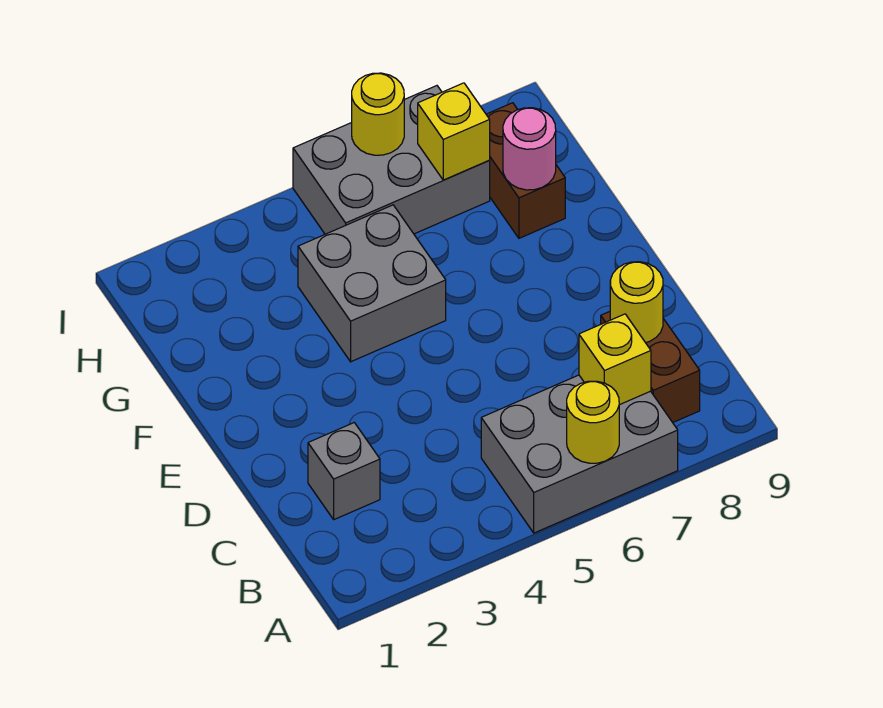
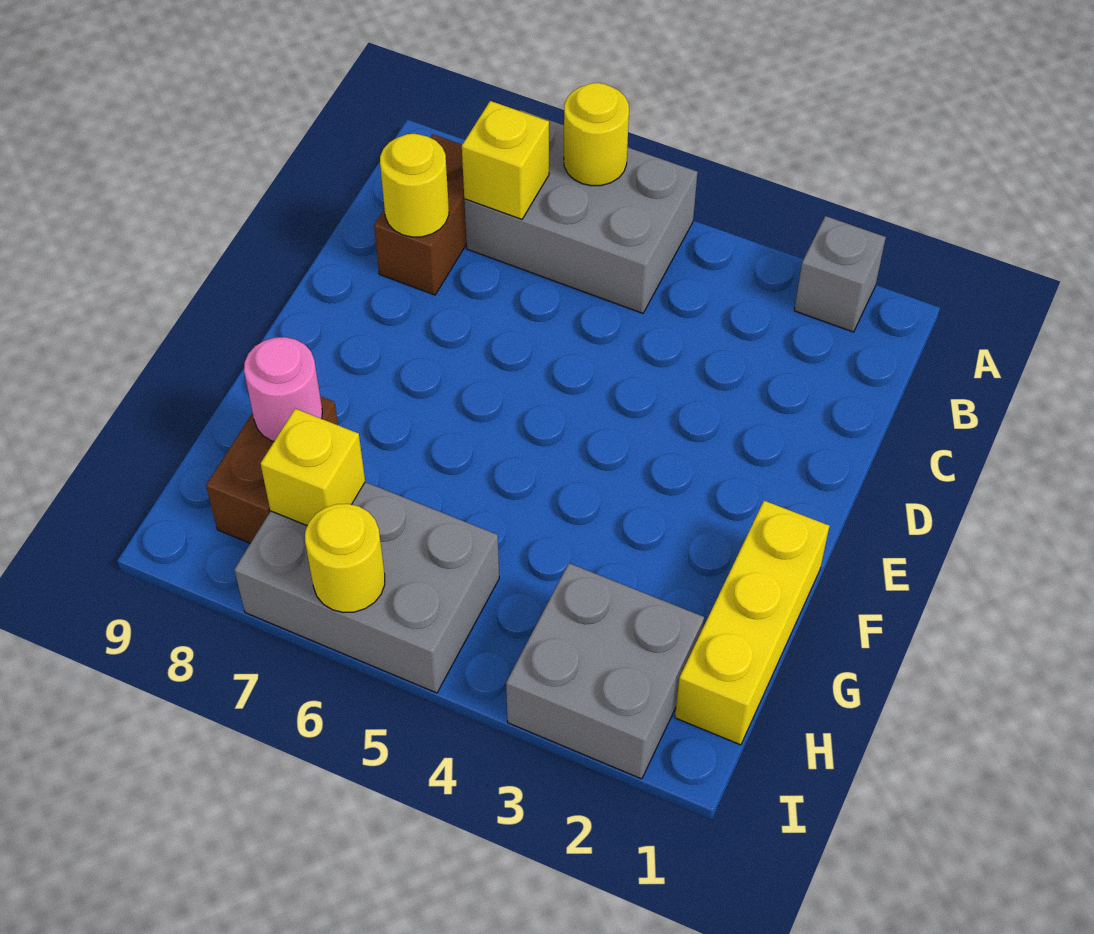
grey brick C2 level 1 -> grey brick A2 level 1
none -> yellow brick F1:H1 level 1
grey brick F4:G5 level 1 -> grey brick H2:I3 level 1

